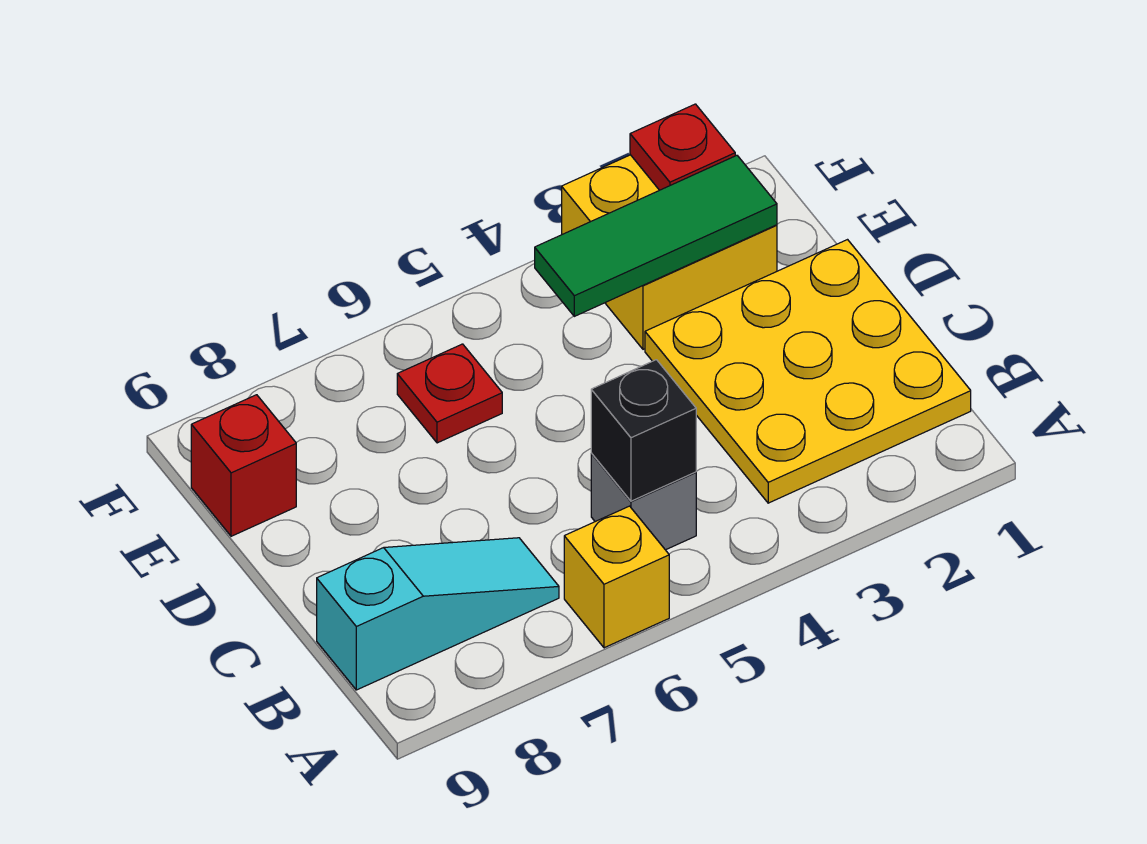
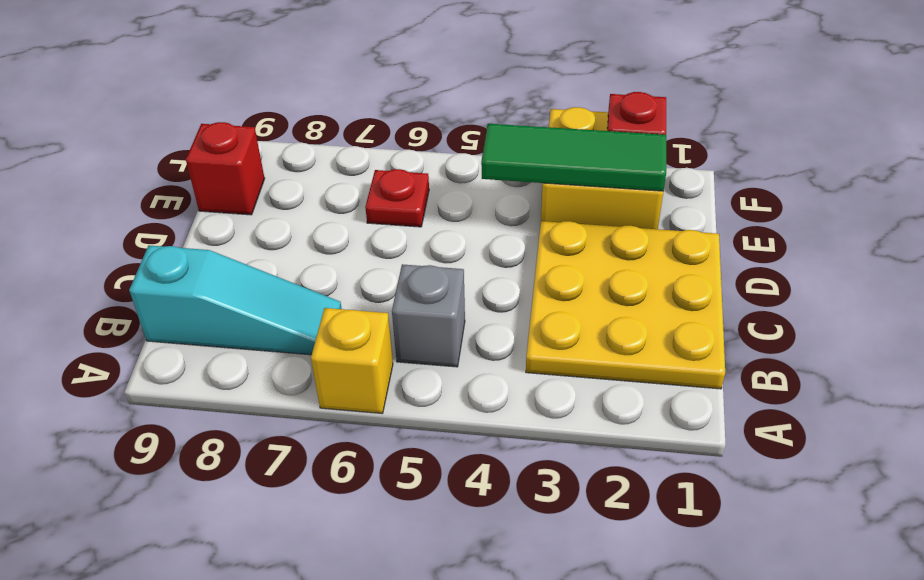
black brick B5 level 2 -> none

